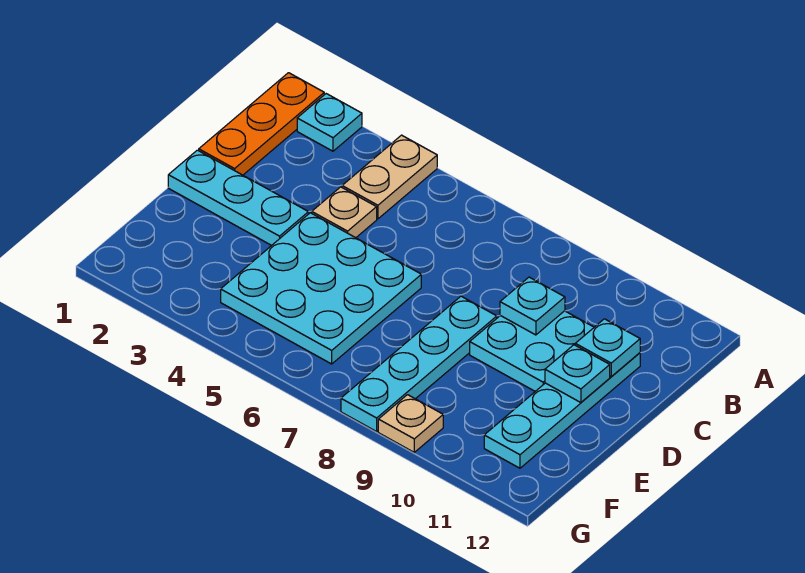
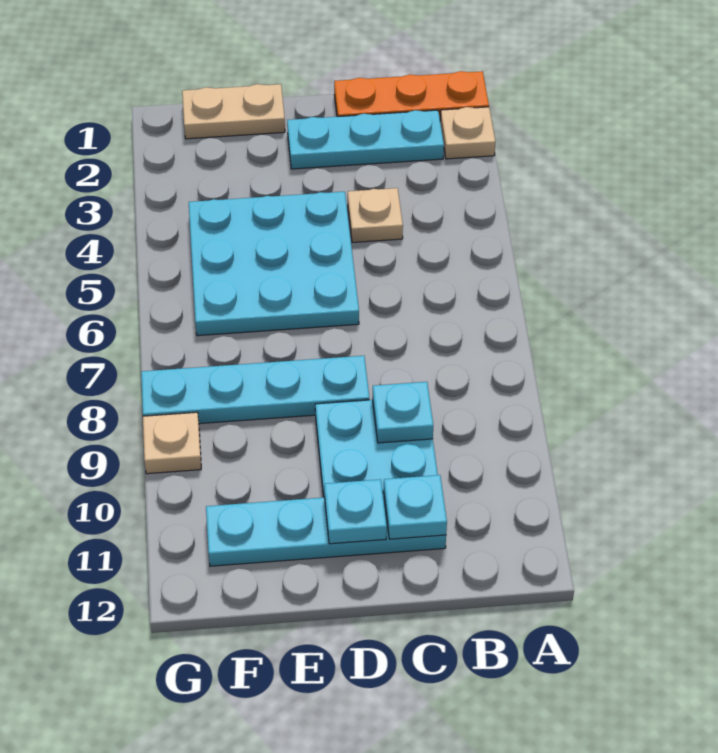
cyan plate A2 level 1 -> tan plate A2 level 1
tan plate A4:B4 level 1 -> tan plate E1:F1 level 1
cyan plate D1:D3 level 1 -> cyan plate B2:D2 level 1

